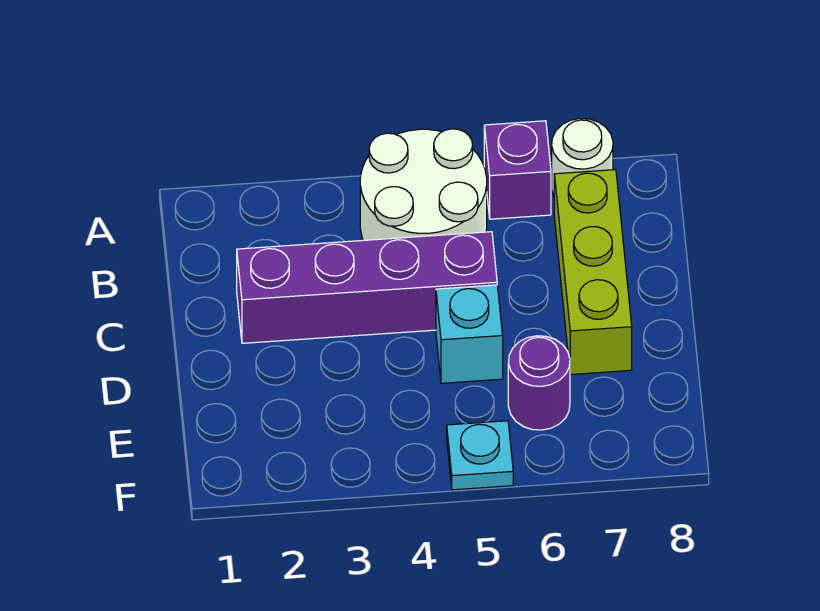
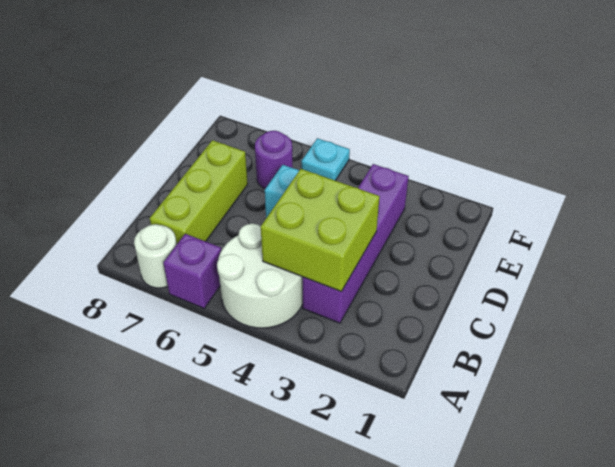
none -> lime brick B3:C4 level 2
purple brick C2:C5 level 1 -> purple brick B3:E3 level 1

